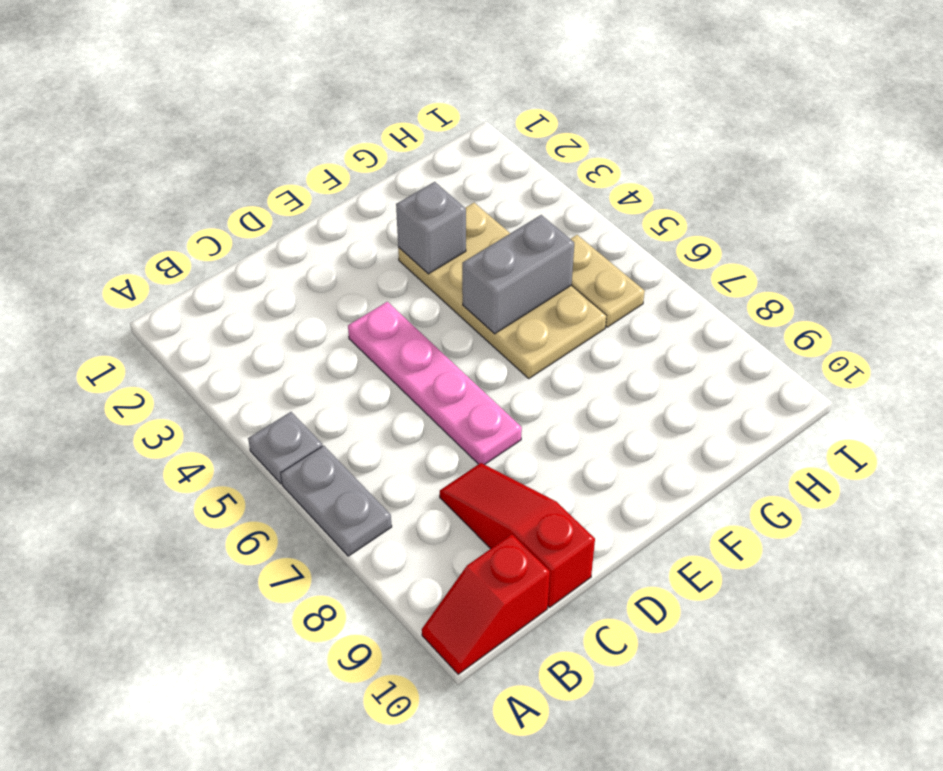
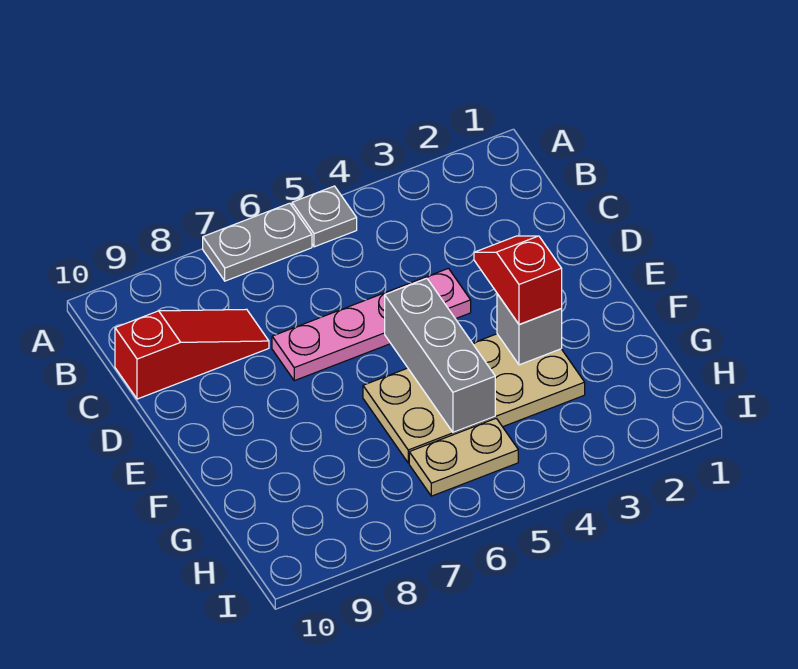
red slope A10:B10 level 1 top B -> red slope E3:F3 level 3 top F
grey brick F5:G5 level 2 -> grey brick E5:G5 level 2

